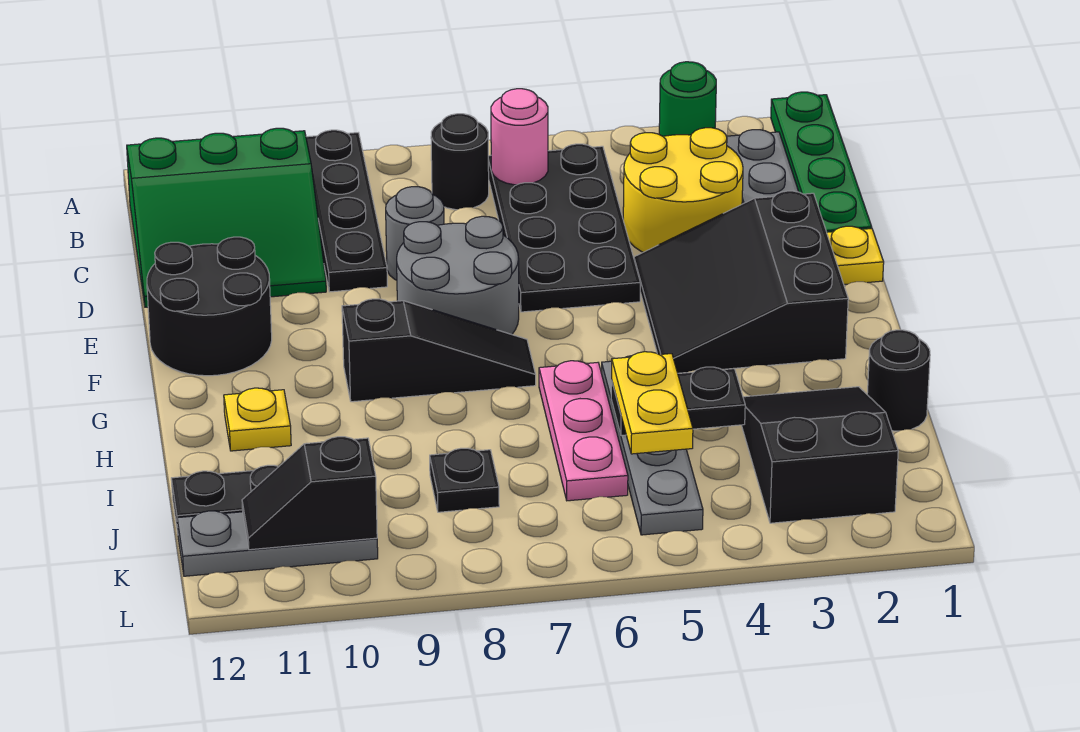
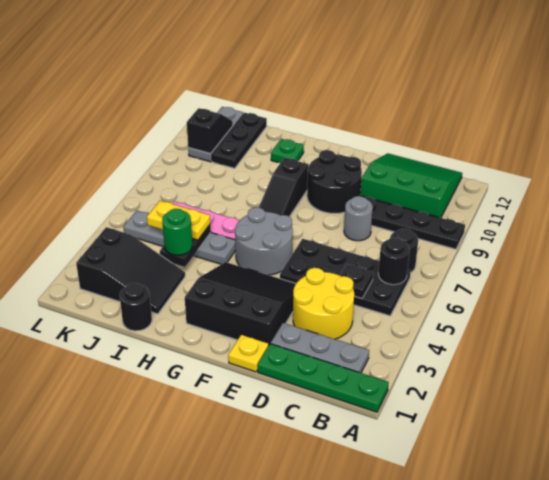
green round brick A3 level 1 -> green round brick I4 level 3
pink round brick B6 level 2 -> black round brick B6 level 2
green slope B10:D12 level 1 top B -> green slope B10:D12 level 1 top 10
grey round brick E7:F8 level 1 -> grey round brick F5:G6 level 1
black round brick E11:F12 level 1 -> black round brick E9:F10 level 1
yellow plate H11 level 1 -> green plate H11 level 1
black plate J8 level 1 -> black plate C5 level 2

